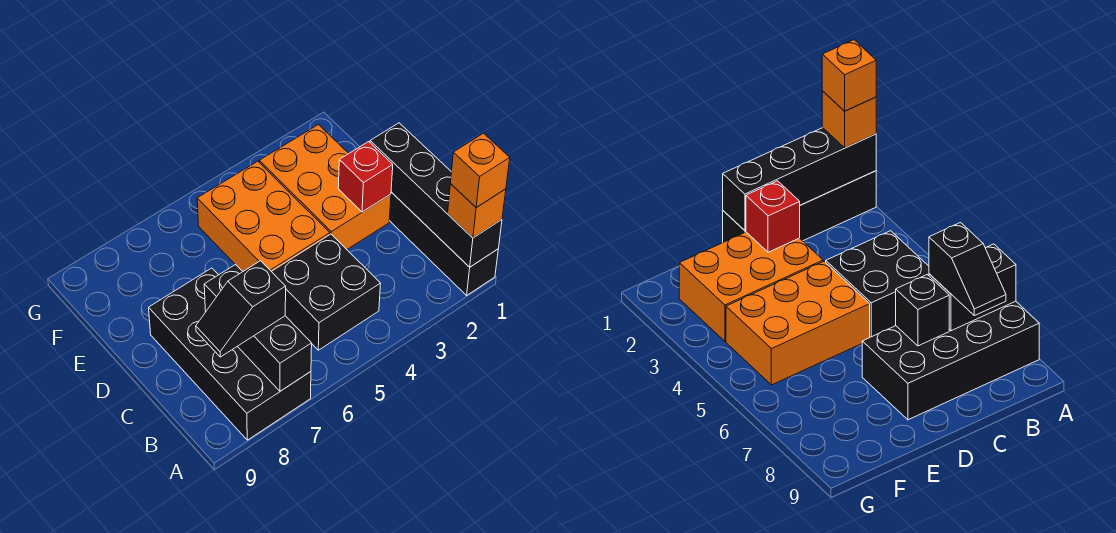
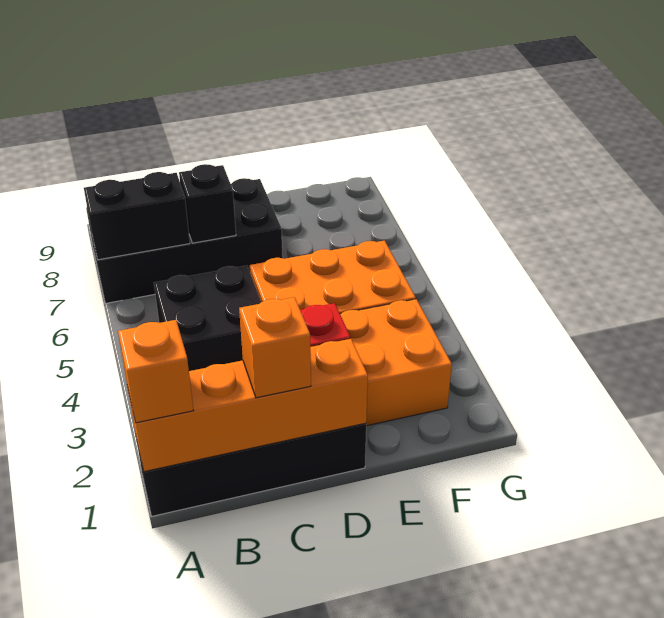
black brick A1:D1 level 2 -> orange brick A1:D1 level 2
orange brick A1 level 4 -> orange brick C1 level 3
black slope B7:B8 level 3 top 7 -> none

